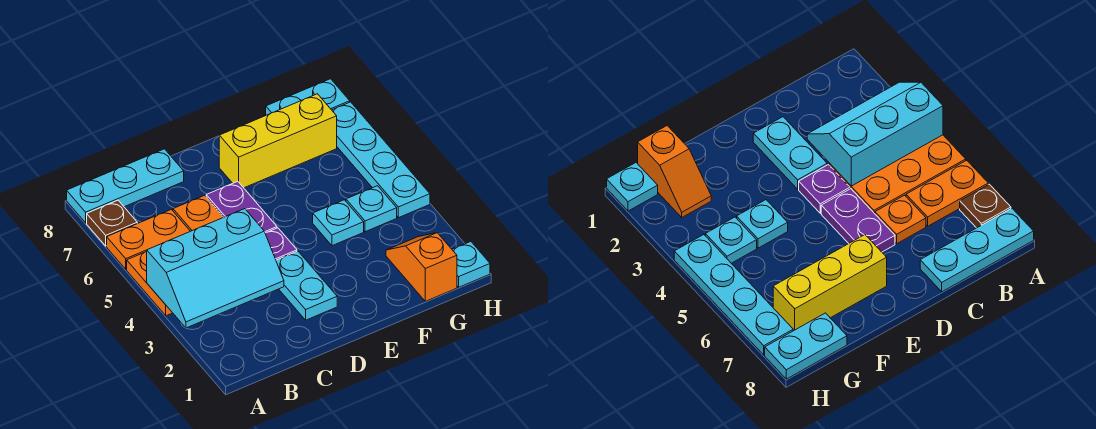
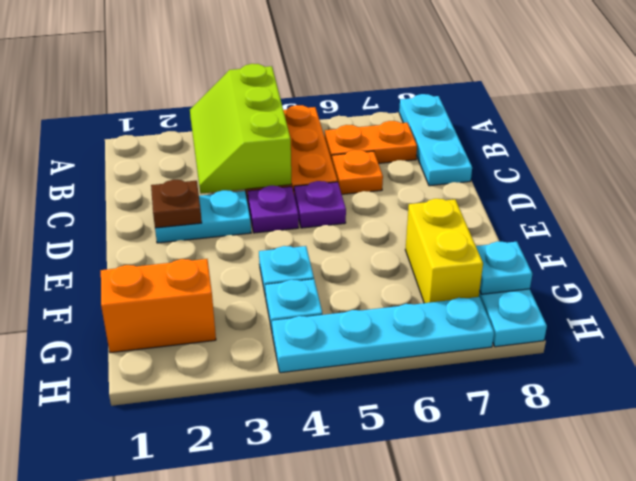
cyan slope A3:C4 level 2 top 4 -> lime slope A3:C4 level 2 top 4
orange plate A6:B6 level 1 -> orange plate B6:B7 level 1
brown plate A7 level 1 -> brown plate D2 level 2
purple plate D5:D6 level 1 -> purple plate D5 level 1
yellow brick E7:G7 level 1 -> yellow brick F7:G7 level 1
orange slope G1:G2 level 1 top 1 -> orange brick G1:G2 level 1
cyan plate H1 level 1 -> cyan plate G8 level 2

